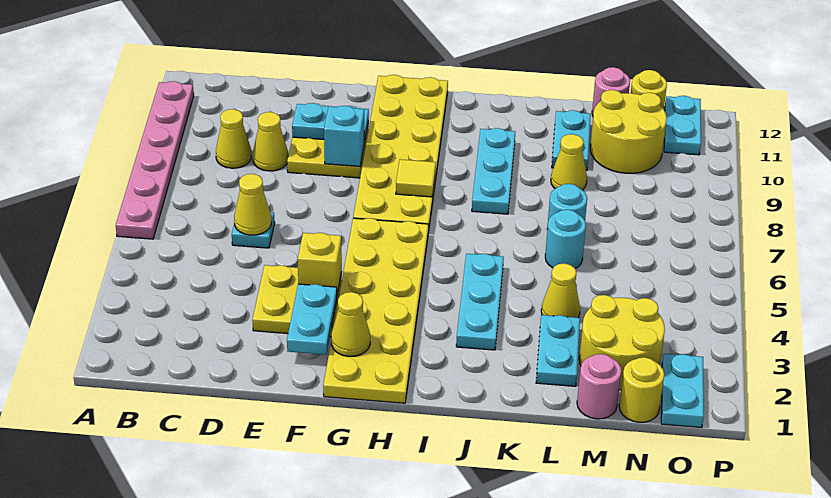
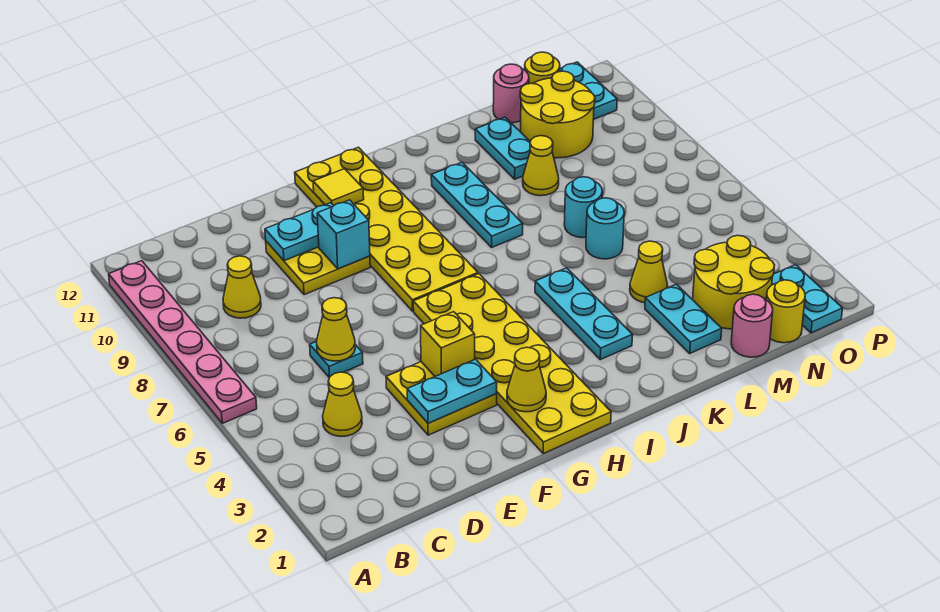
yellow cone D9 level 1 -> yellow cone C4 level 1
cyan plate F2:F3 level 2 -> cyan plate E3:F3 level 2
yellow tile H8 level 2 -> yellow tile G11 level 2

